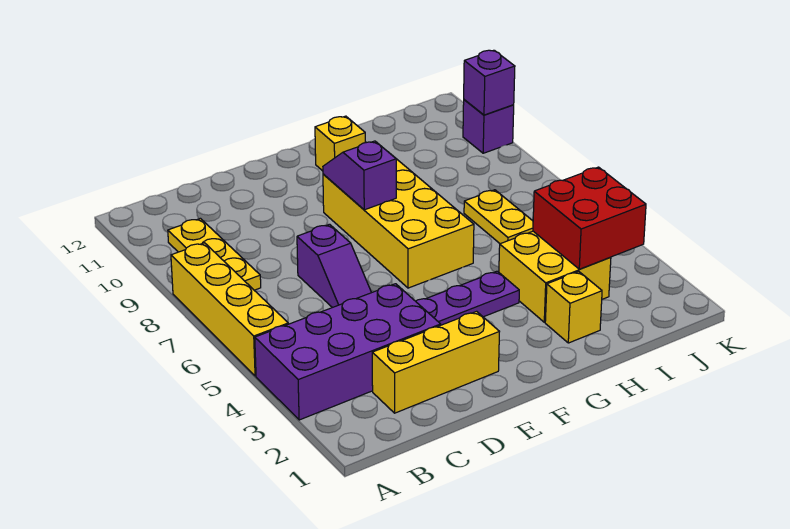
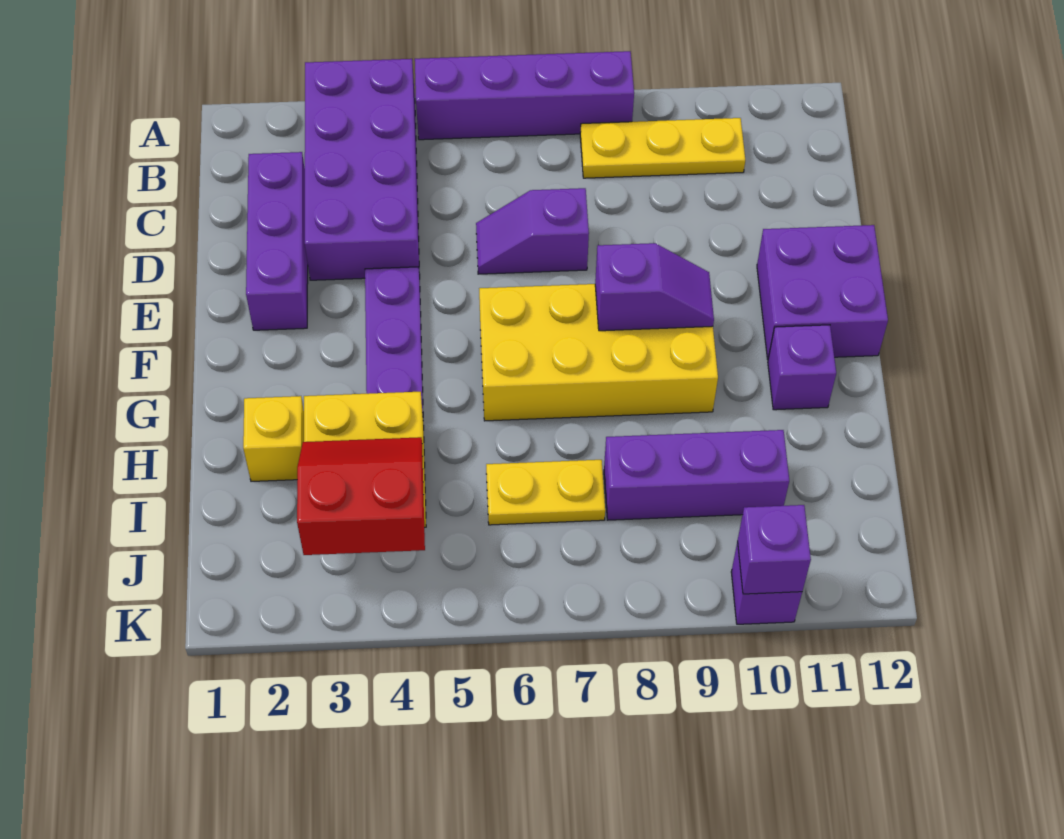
yellow brick A5:A8 level 1 -> purple brick A5:A8 level 1
yellow brick C2:E2 level 1 -> purple brick C2:E2 level 1
none -> purple brick E11:F12 level 1
yellow brick G11 level 1 -> purple brick G11 level 1
red brick I3:J4 level 2 -> red slope I3:J4 level 2 top J
none -> purple brick I8:I10 level 1

